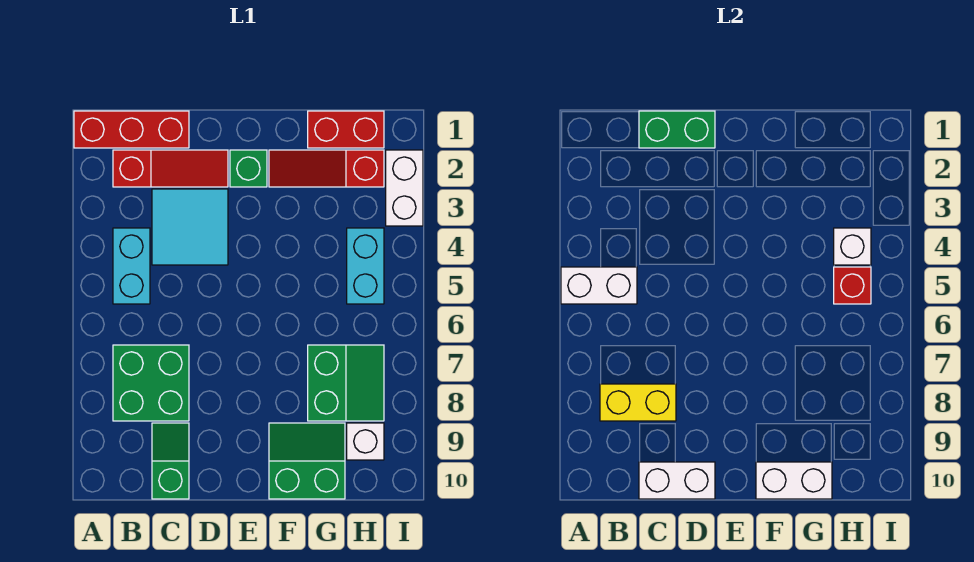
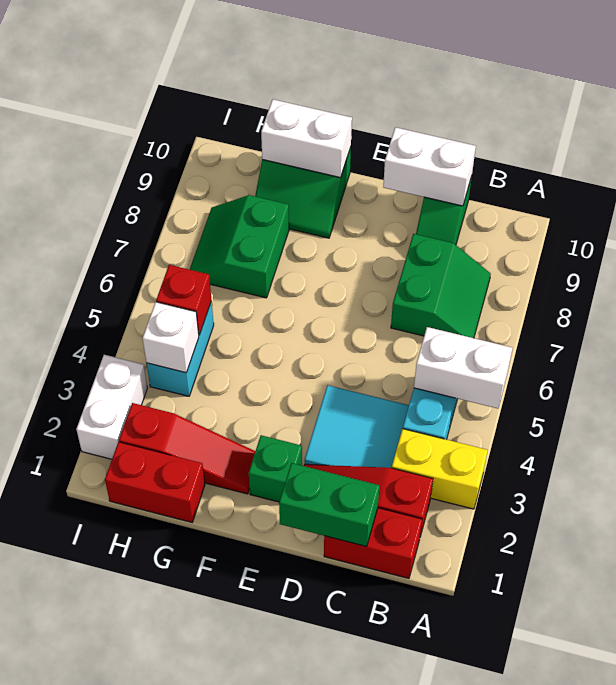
red brick A1:C1 level 1 -> red brick B1:C1 level 1
green brick B7:C8 level 1 -> green slope B7:C8 level 1 top C
yellow brick B8:C8 level 2 -> yellow brick A3:B3 level 1
white brick H9 level 1 -> none

